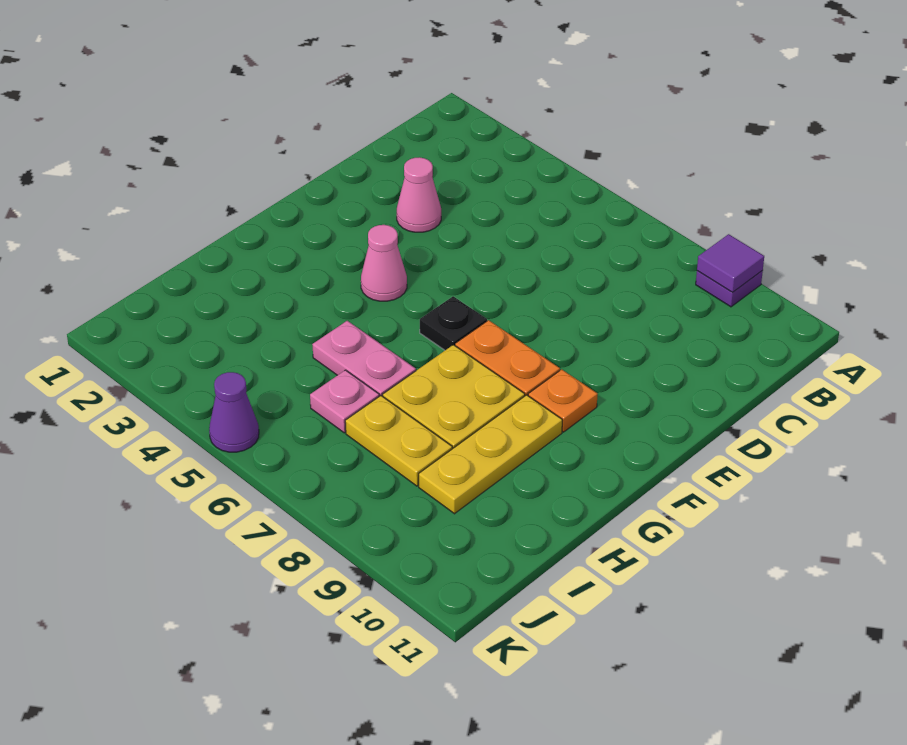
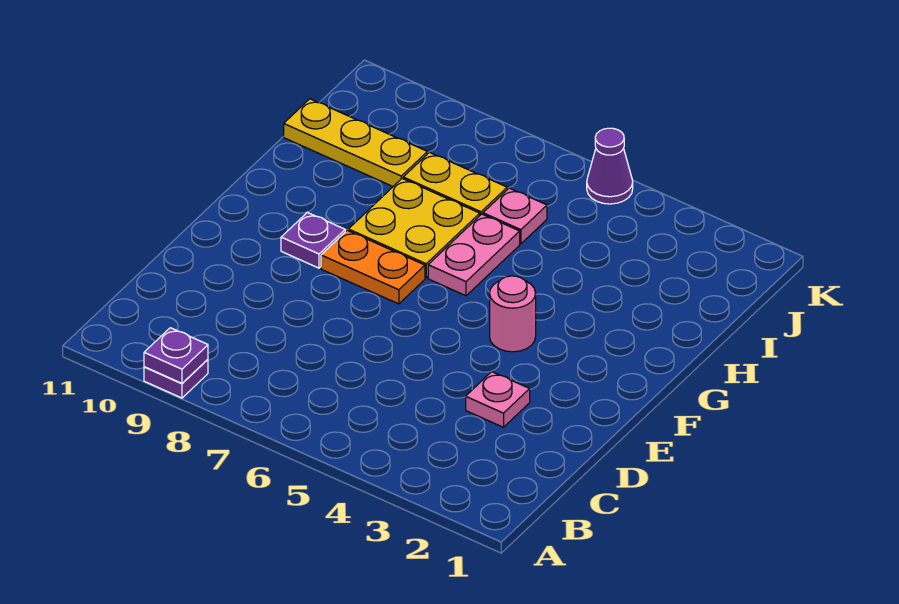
purple tile A9 level 2 -> purple plate A9 level 2
pink cone D3 level 1 -> pink plate D3 level 1
pink cone F4 level 1 -> pink round brick F4 level 1
black plate F6 level 1 -> none
orange plate F9 level 1 -> purple plate F9 level 1
yellow plate G9:I9 level 1 -> yellow plate I9:I11 level 1
pink plate H5:H6 level 1 -> pink plate G6:H6 level 1

